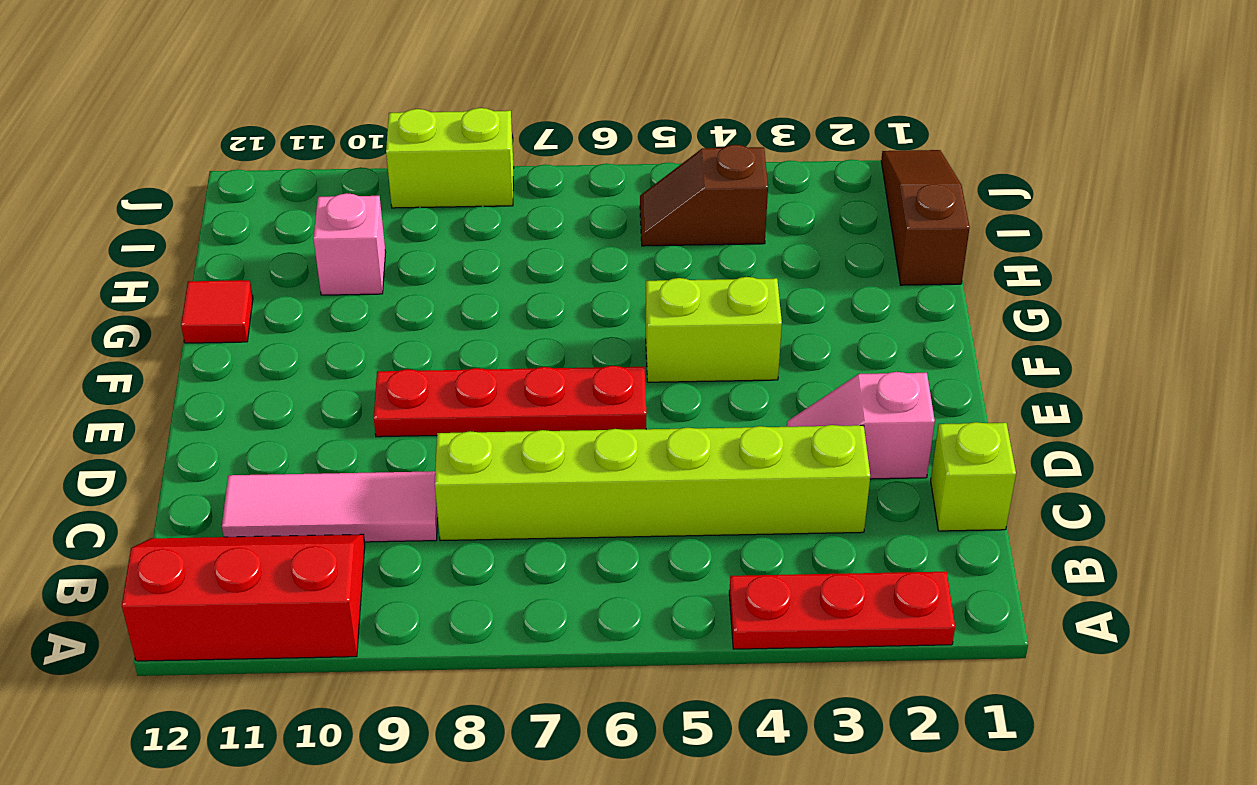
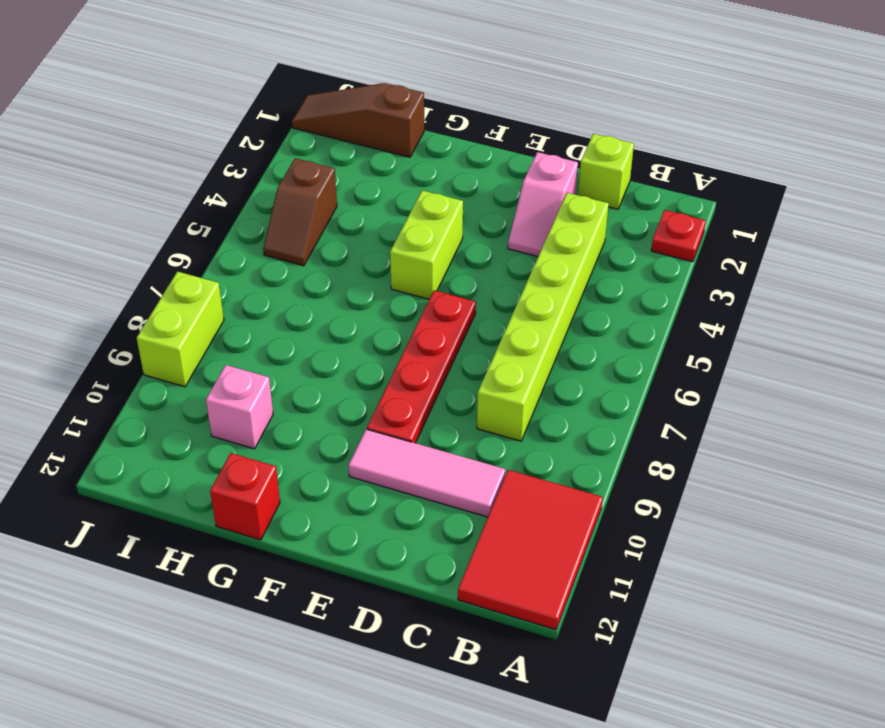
red plate A2:A4 level 1 -> red plate A2 level 1
red slope A10:B12 level 1 top A -> red tile A10:B12 level 1
pink tile C9:C11 level 1 -> pink tile C10:E10 level 1
red tile G12 level 1 -> red brick G12 level 1

